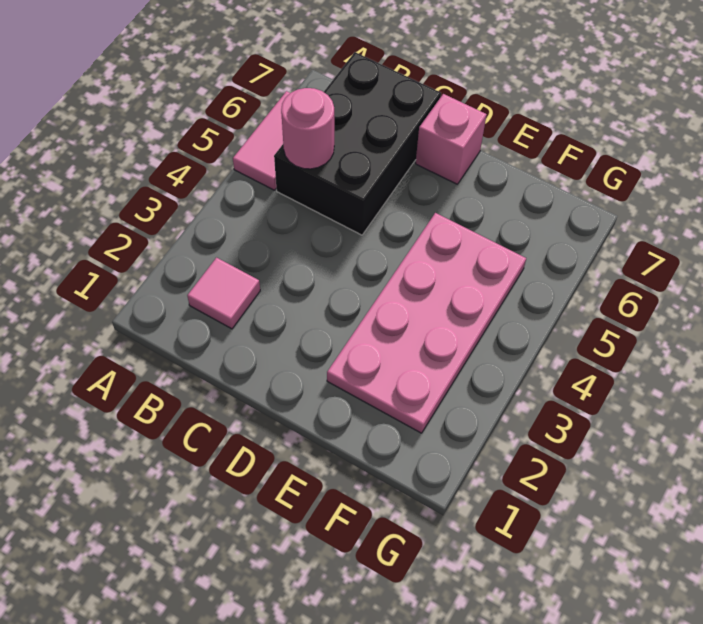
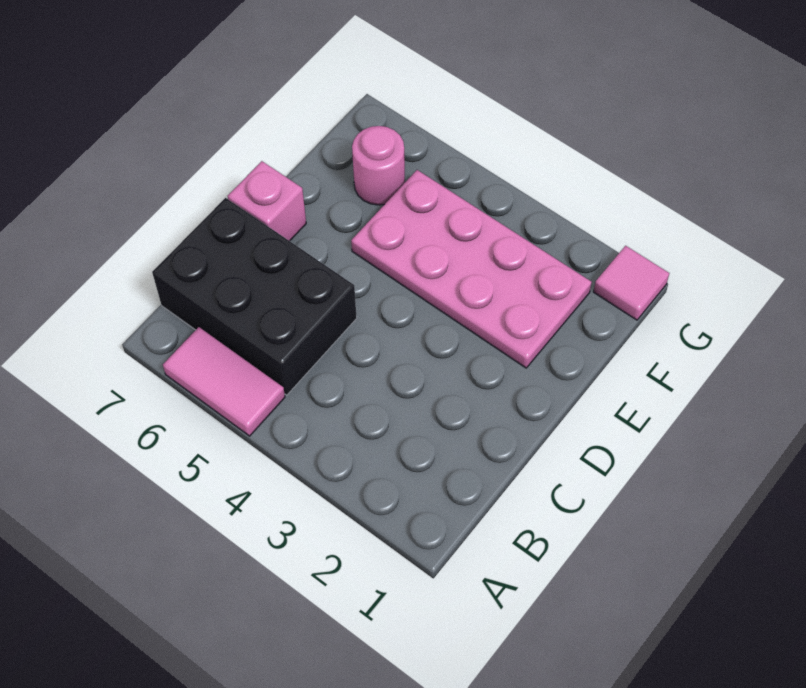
pink tile B2 level 1 -> pink tile G1 level 1
pink round brick B5 level 2 -> pink round brick F6 level 1

